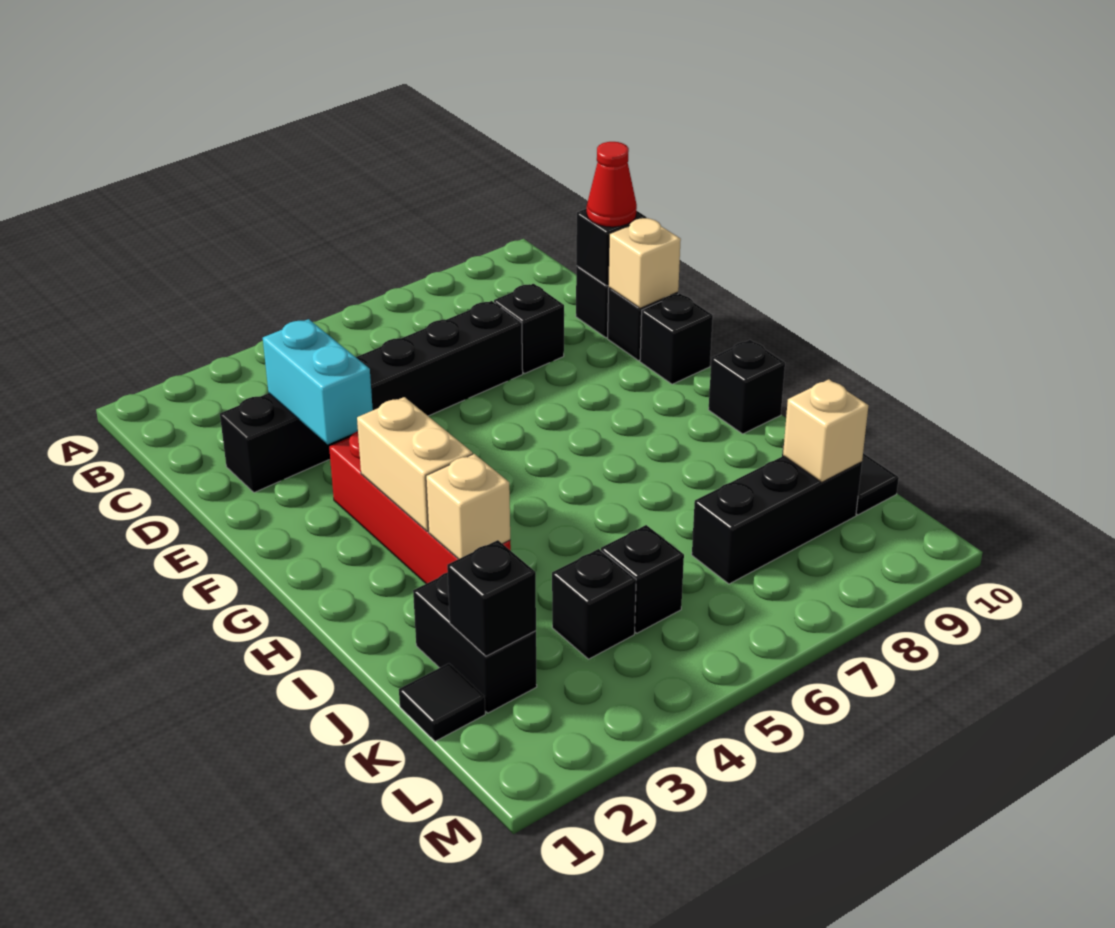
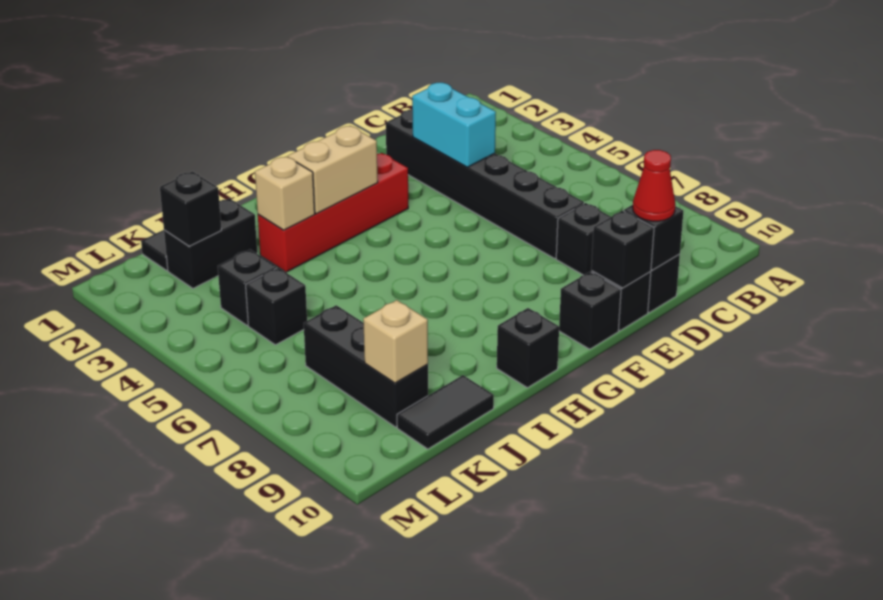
cyan brick D3:E3 level 2 -> cyan brick D3:D4 level 2
tan brick E10 level 2 -> black brick E10 level 2

